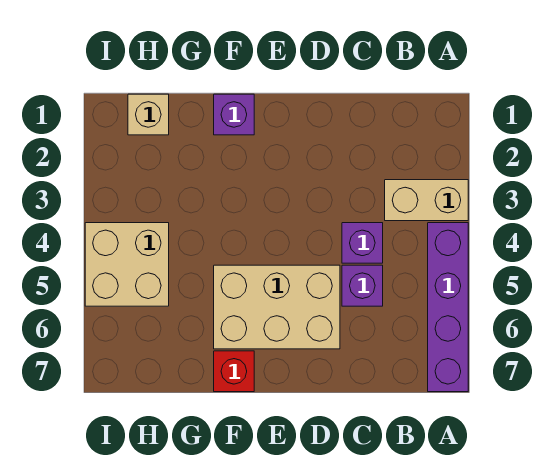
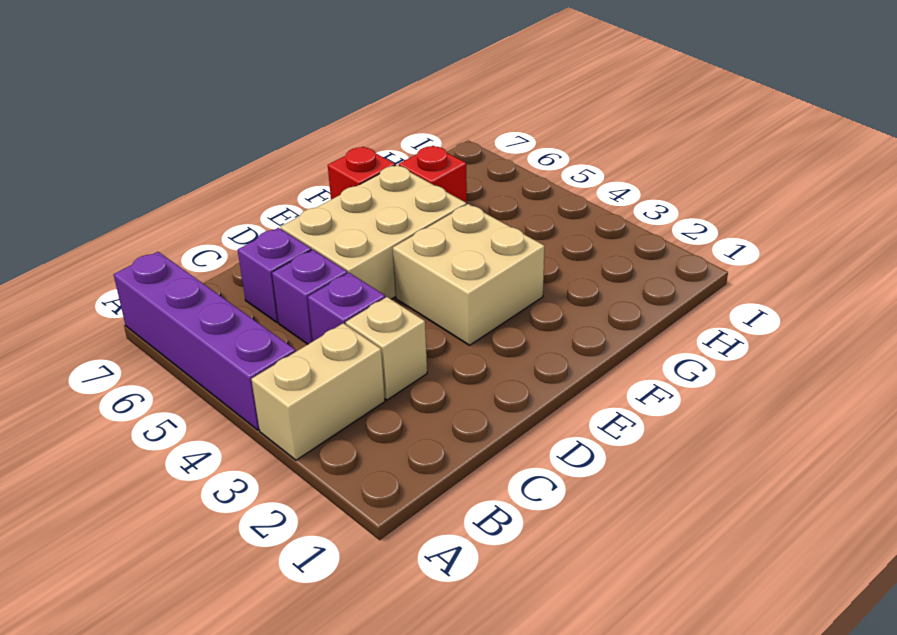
purple brick F1 level 1 -> purple brick C6 level 1
none -> red brick G6 level 1
tan brick H1 level 1 -> tan brick C3 level 1
tan brick H4:I5 level 1 -> tan brick E3:F4 level 1

